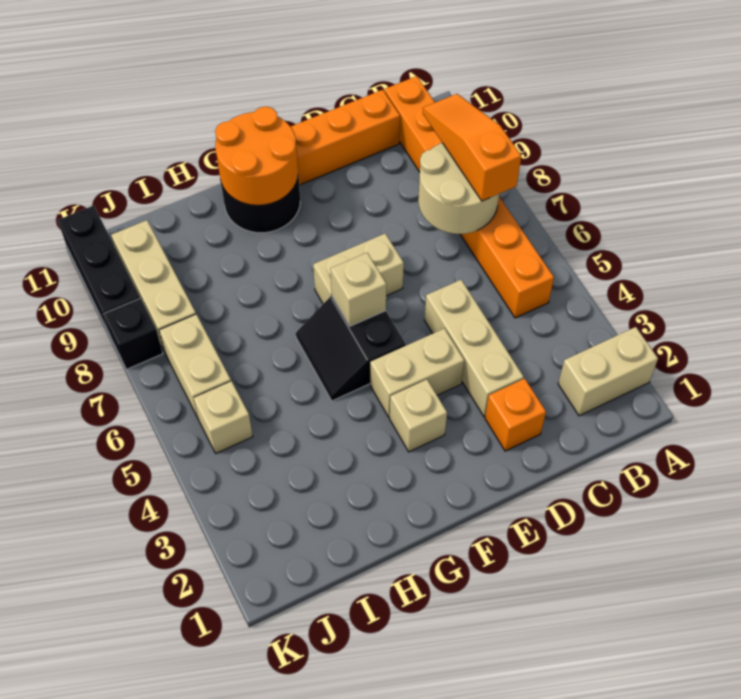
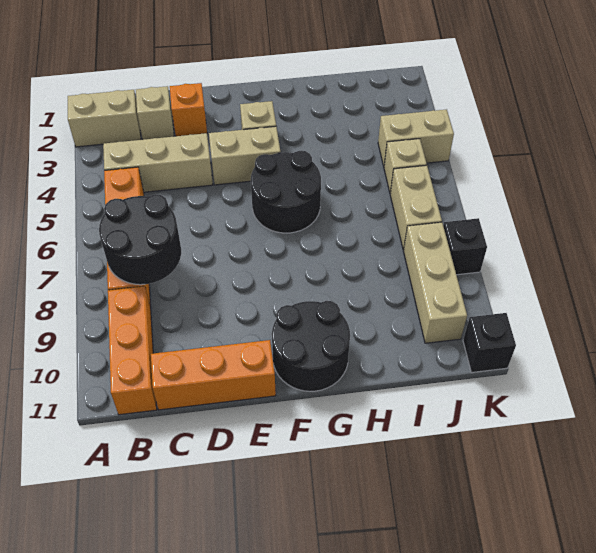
tan round brick B7:C8 level 2 -> black round brick B7:C8 level 2
orange slope B7:B9 level 3 top 7 -> none
tan brick D3:D5 level 1 -> tan brick B4:D4 level 1
tan brick E7:F7 level 1 -> tan brick J4:K4 level 1
black slope F5:G6 level 1 top F -> black round brick F5:G6 level 1
tan brick F6 level 2 -> tan brick C2 level 1
orange round brick F10:G11 level 2 -> none
black brick K9:K11 level 1 -> black brick K11 level 1

